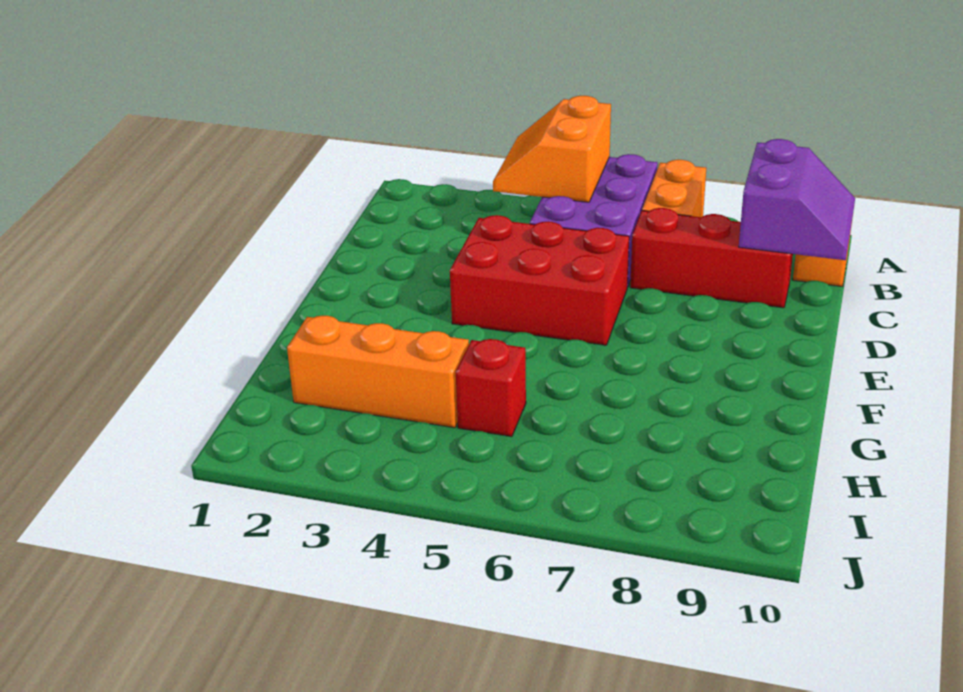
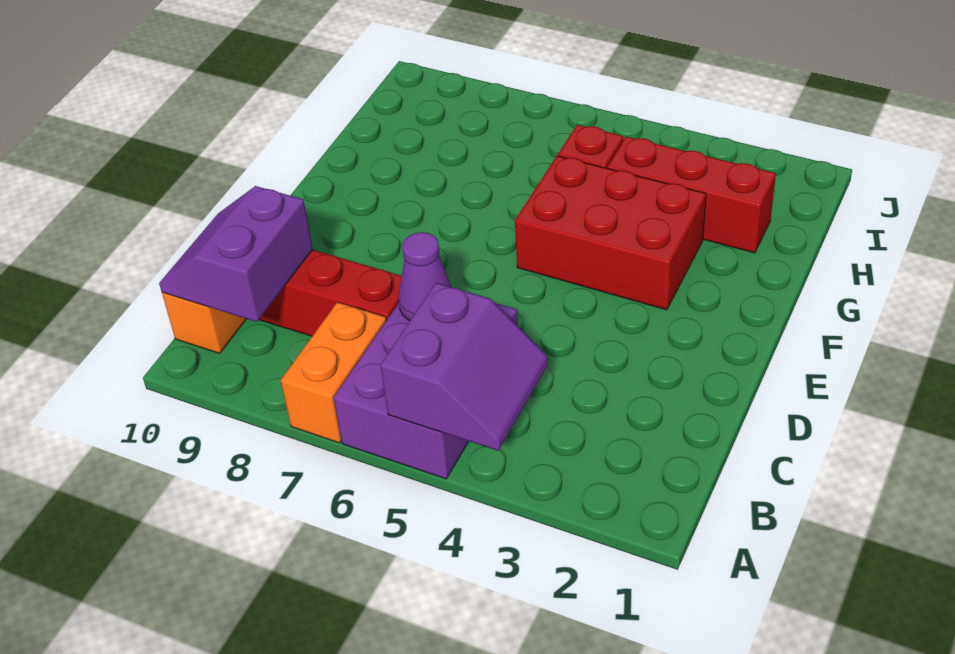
orange slope A4:B5 level 2 top 5 -> purple slope A4:B5 level 2 top 5
none -> purple cone C6 level 2
red brick D4:E6 level 1 -> red brick F3:G5 level 1
orange brick H2:H4 level 1 -> red brick H2:H4 level 1

